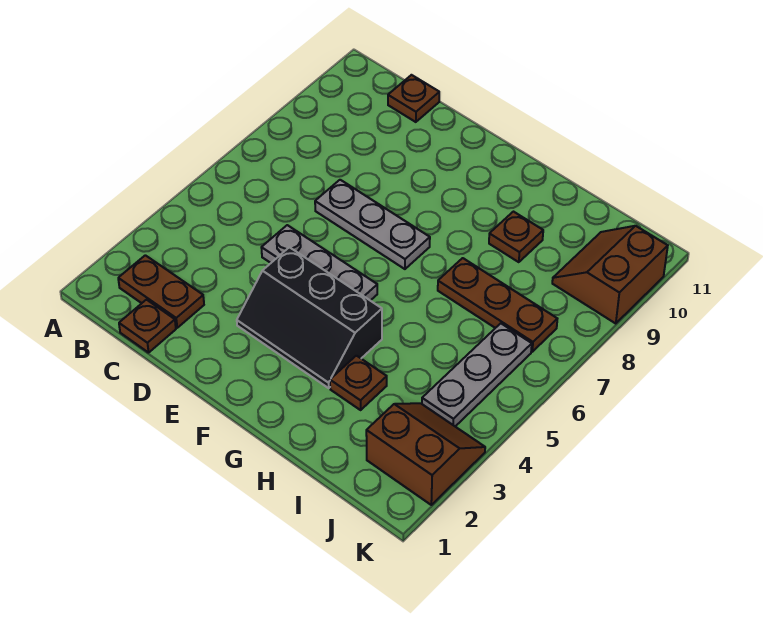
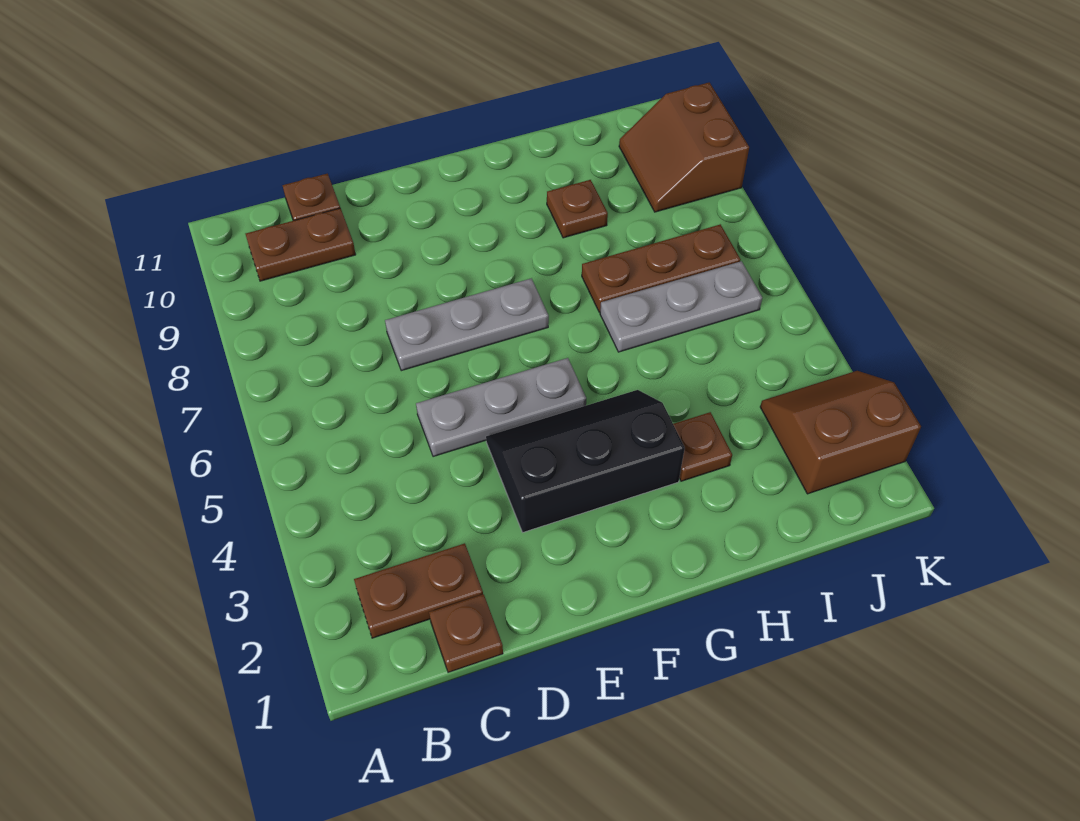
none -> brown plate B10:C10 level 1
black slope E3:G4 level 1 top 4 -> black slope E3:G4 level 1 top 3
grey plate J4:J6 level 1 -> grey plate H6:J6 level 1

